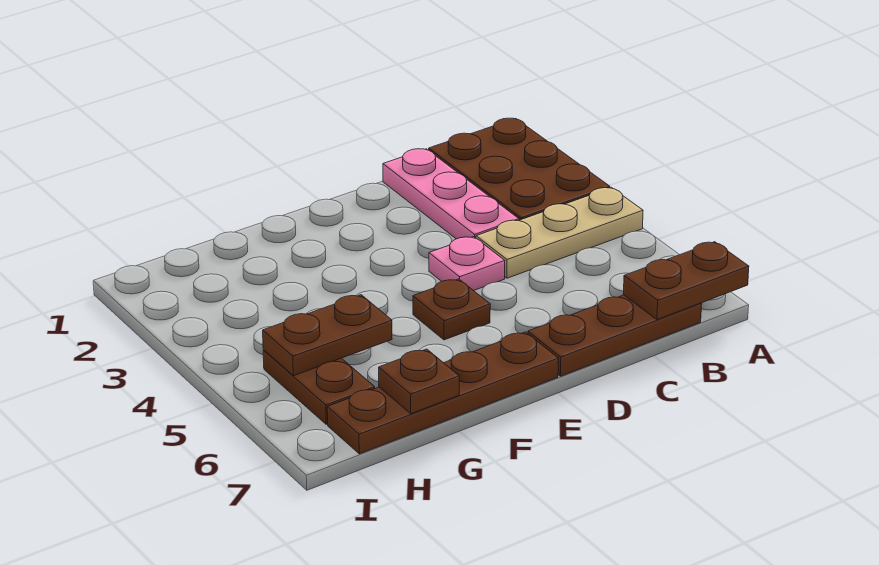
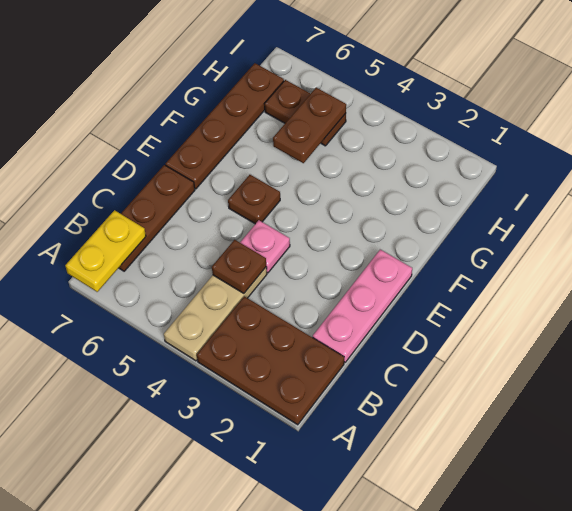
brown plate A7:B7 level 2 -> yellow plate A7:B7 level 2
pink plate C1:C3 level 1 -> pink plate C1:E1 level 1
brown plate G7 level 2 -> brown plate C4 level 2

